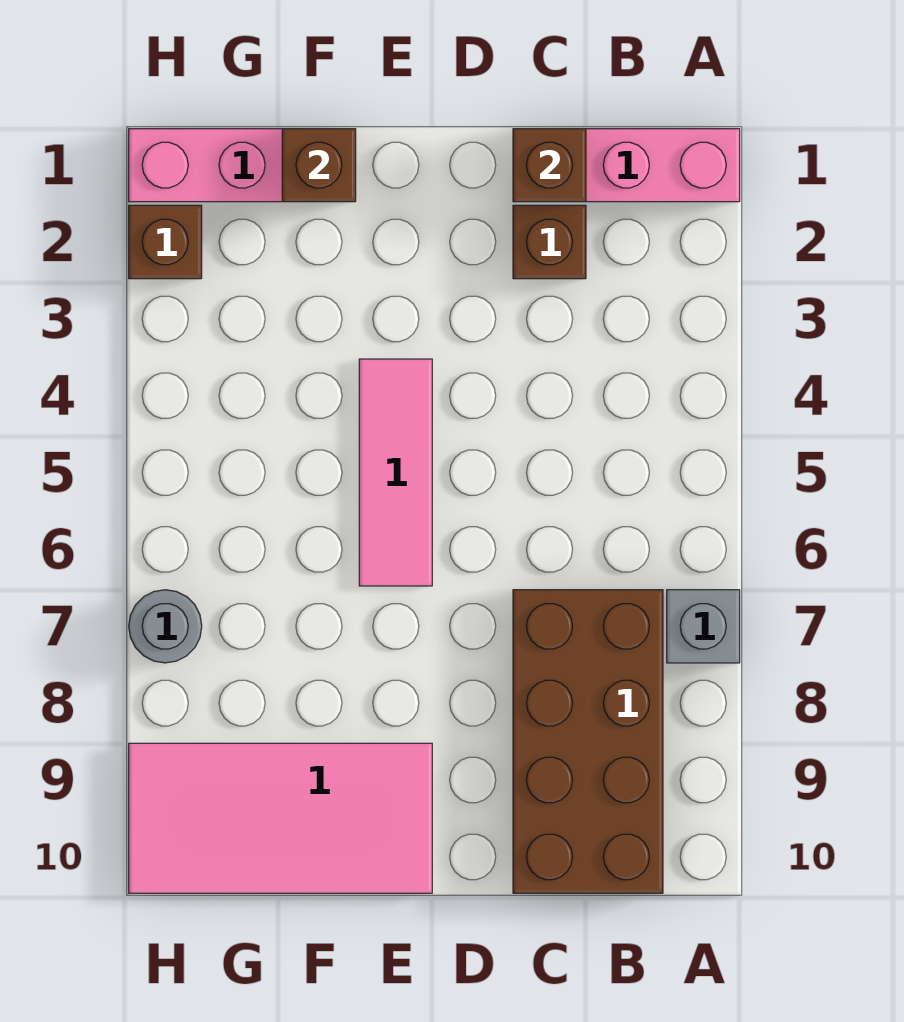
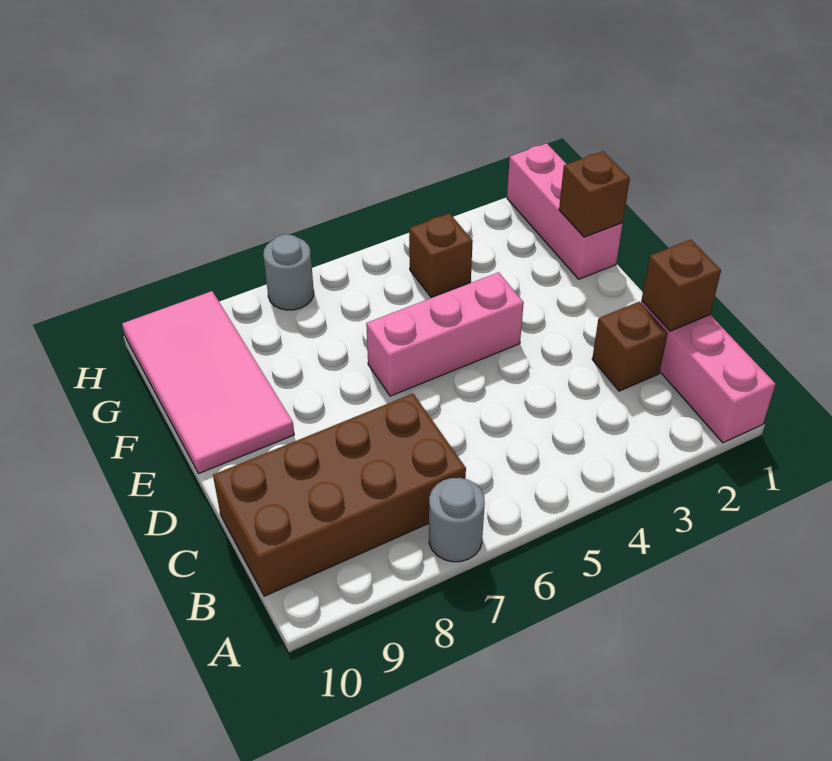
grey brick A7 level 1 -> grey round brick A7 level 1
pink tile E4:E6 level 1 -> pink brick E4:E6 level 1
brown brick H2 level 1 -> brown brick G4 level 1

